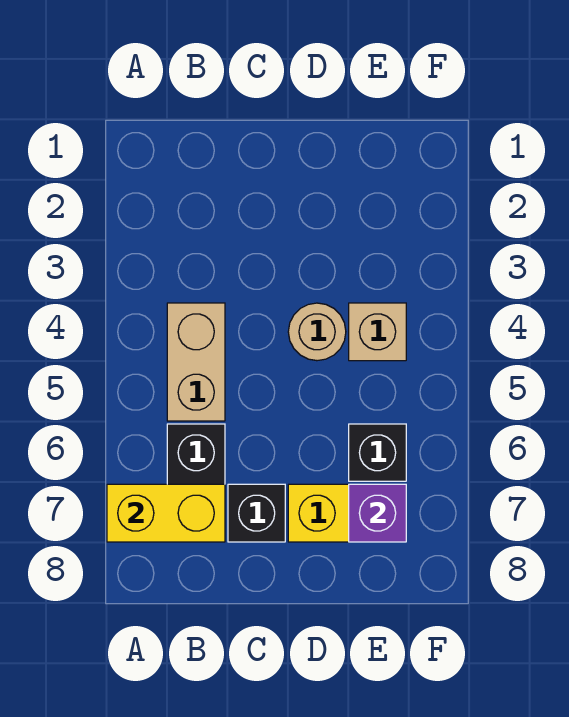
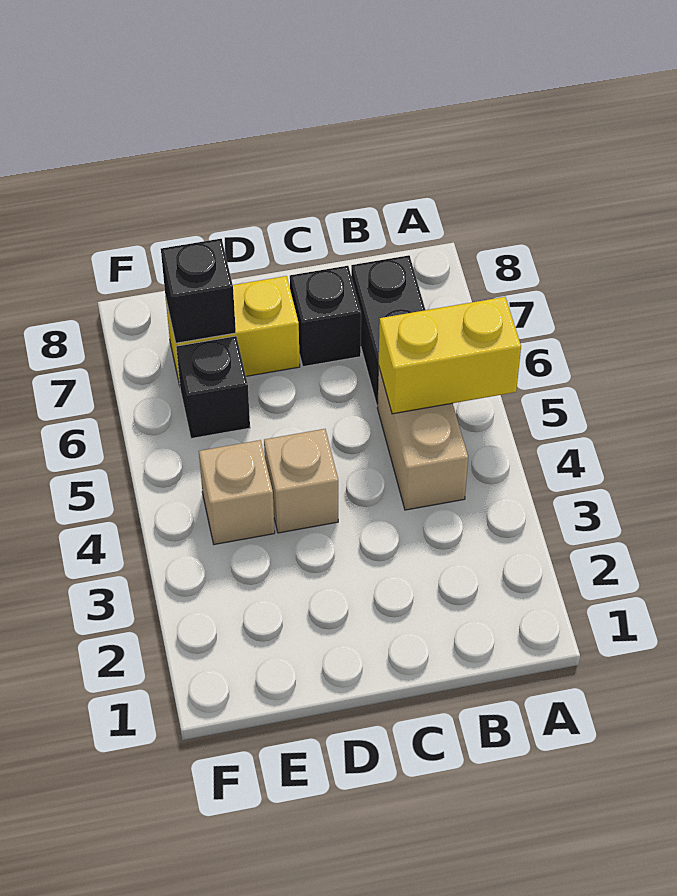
yellow brick A7:B7 level 2 -> yellow brick A5:B5 level 2
tan round brick D4 level 1 -> tan brick D4 level 1
purple brick E7 level 2 -> black brick E7 level 2

